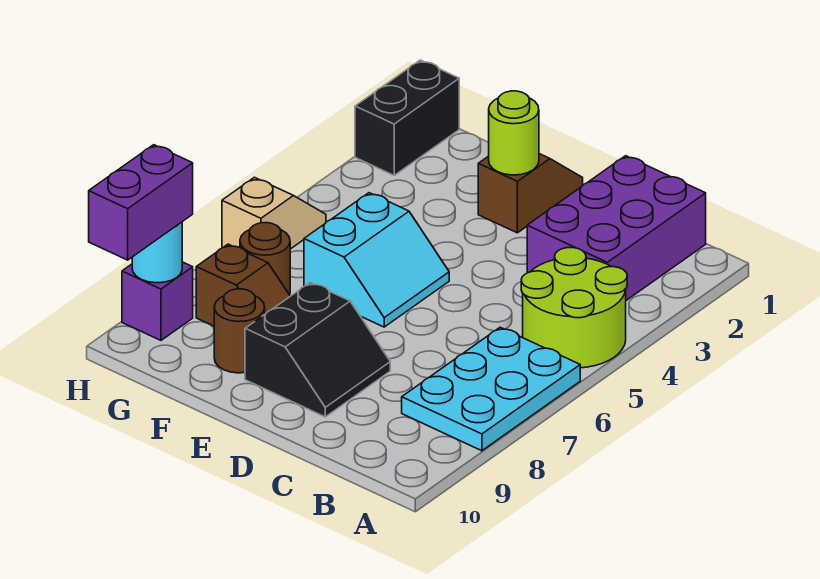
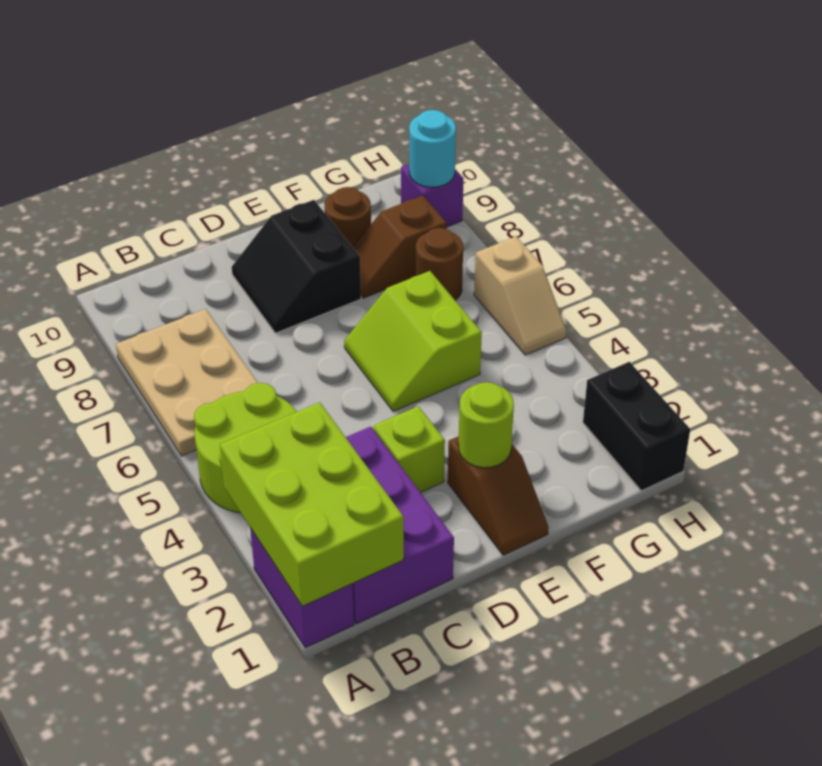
none -> lime brick A1:B3 level 2
cyan plate A6:B8 level 1 -> tan plate A6:B8 level 1
none -> lime brick D3 level 1
cyan slope E5:F6 level 1 top F -> lime slope E5:F6 level 1 top F
purple brick H9:H10 level 3 -> purple brick A1:A2 level 1

